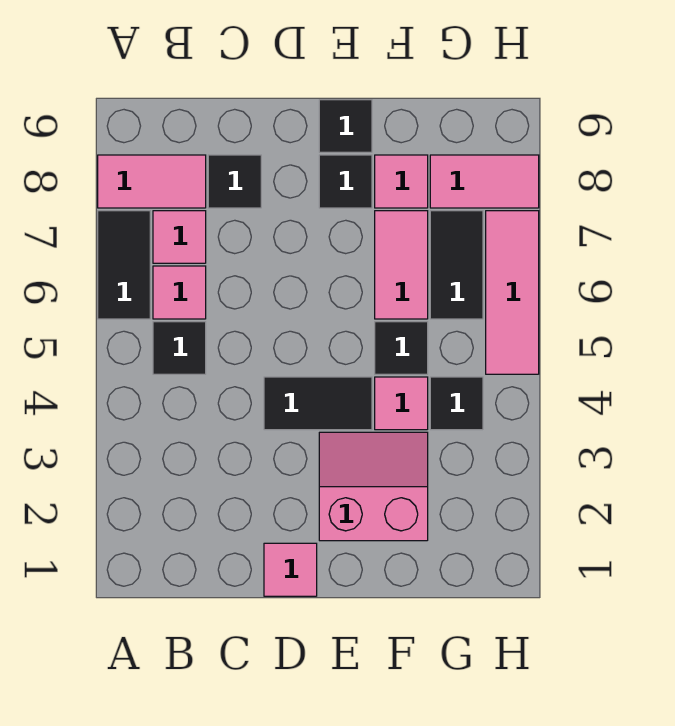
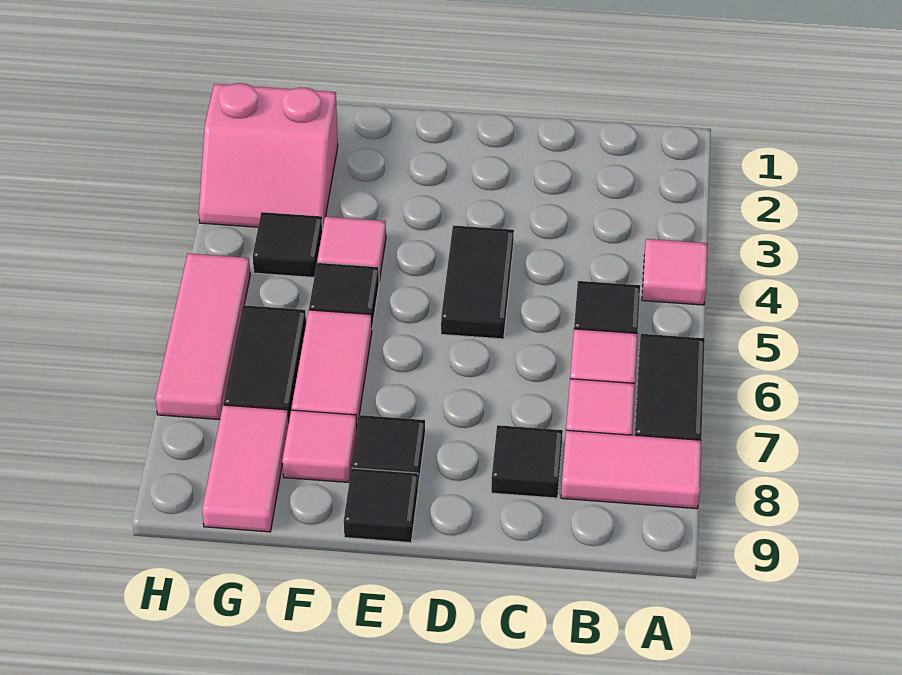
pink tile D1 level 1 -> pink tile A4 level 1
black tile D4:E4 level 1 -> black tile D4:D5 level 1
pink slope E2:F3 level 1 top 2 -> pink slope G2:H3 level 1 top 2
pink tile G8:H8 level 1 -> pink tile G8:G9 level 1

